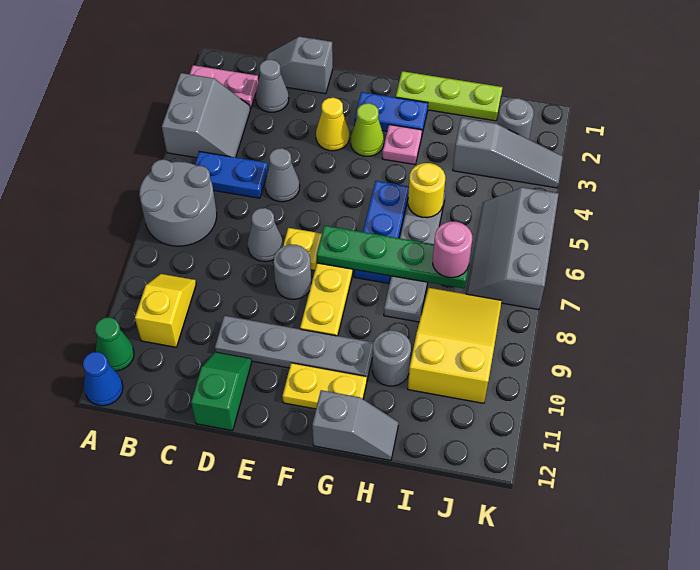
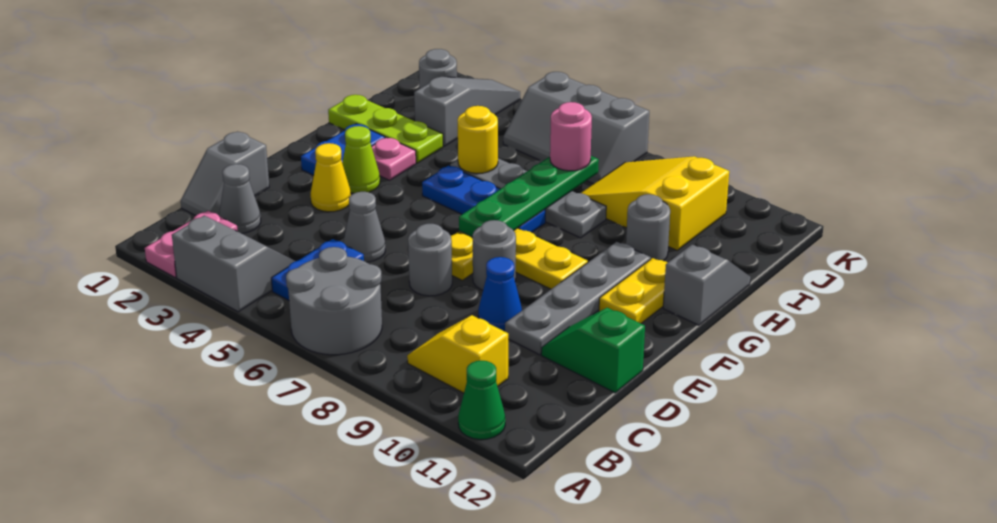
blue cone A12 level 1 -> blue cone D9 level 1
grey cone D7 level 1 -> grey round brick D7 level 1
lime plate G1:I1 level 1 -> lime plate H1:H3 level 1

